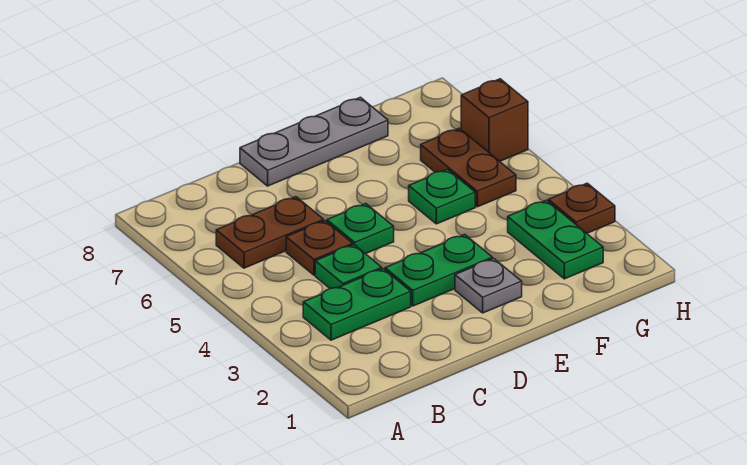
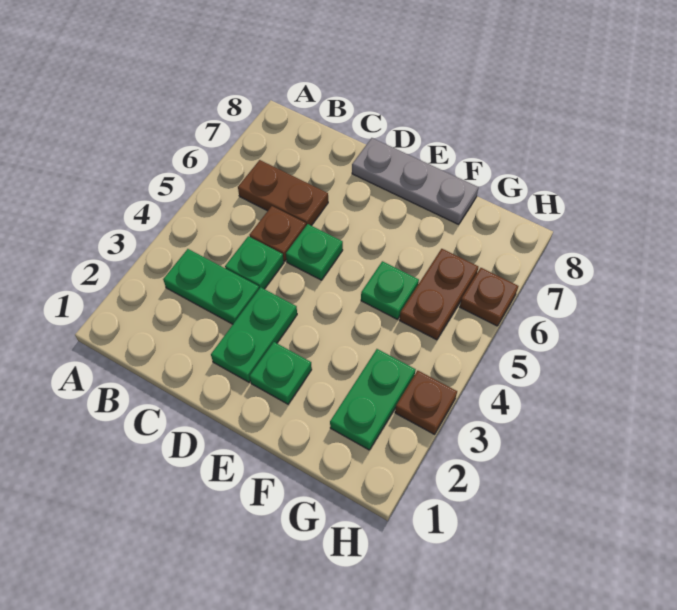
green plate D3:E3 level 1 -> green plate D2:D3 level 1
grey plate E2 level 1 -> green plate E2 level 1
brown brick H6 level 1 -> brown plate H6 level 1

